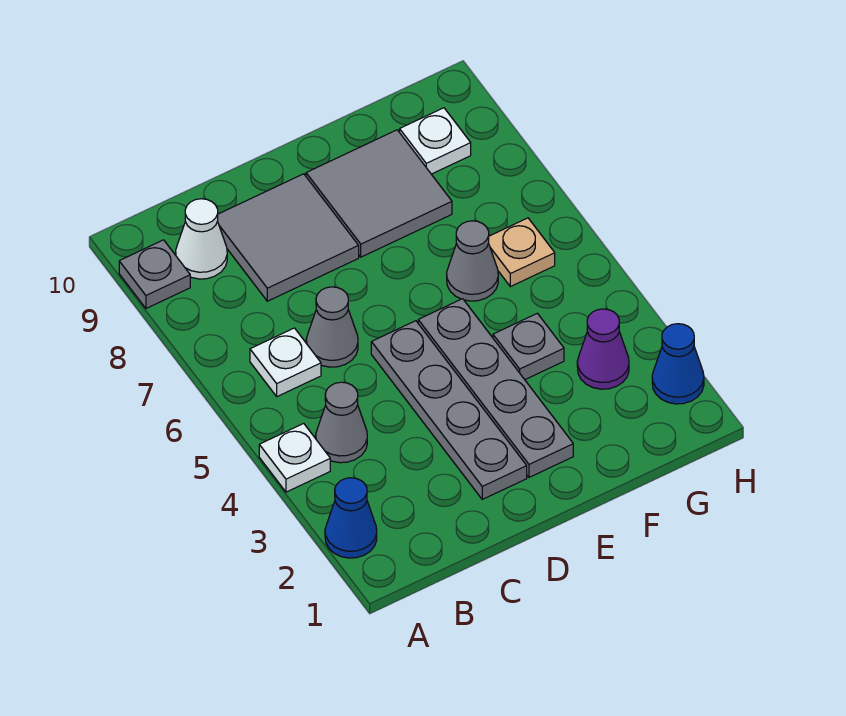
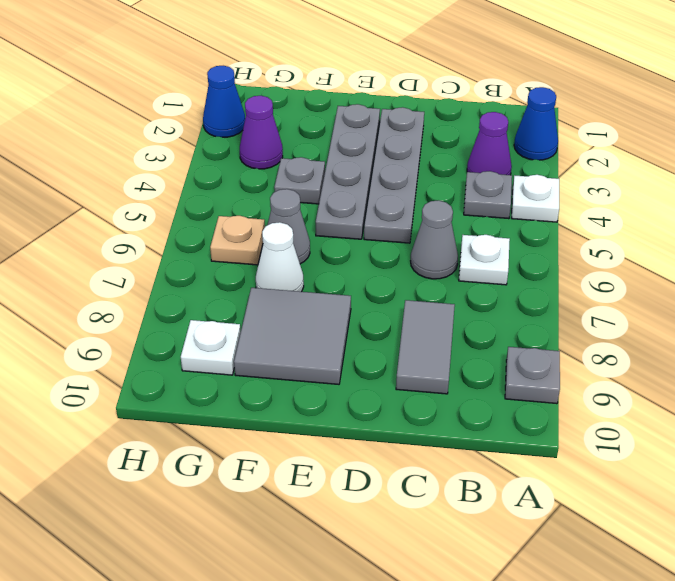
none -> purple cone B3 level 1
grey cone B4 level 1 -> grey plate B4 level 1
white cone B9 level 1 -> white cone F7 level 1
grey tile C8:D9 level 1 -> grey tile C8:C9 level 1

